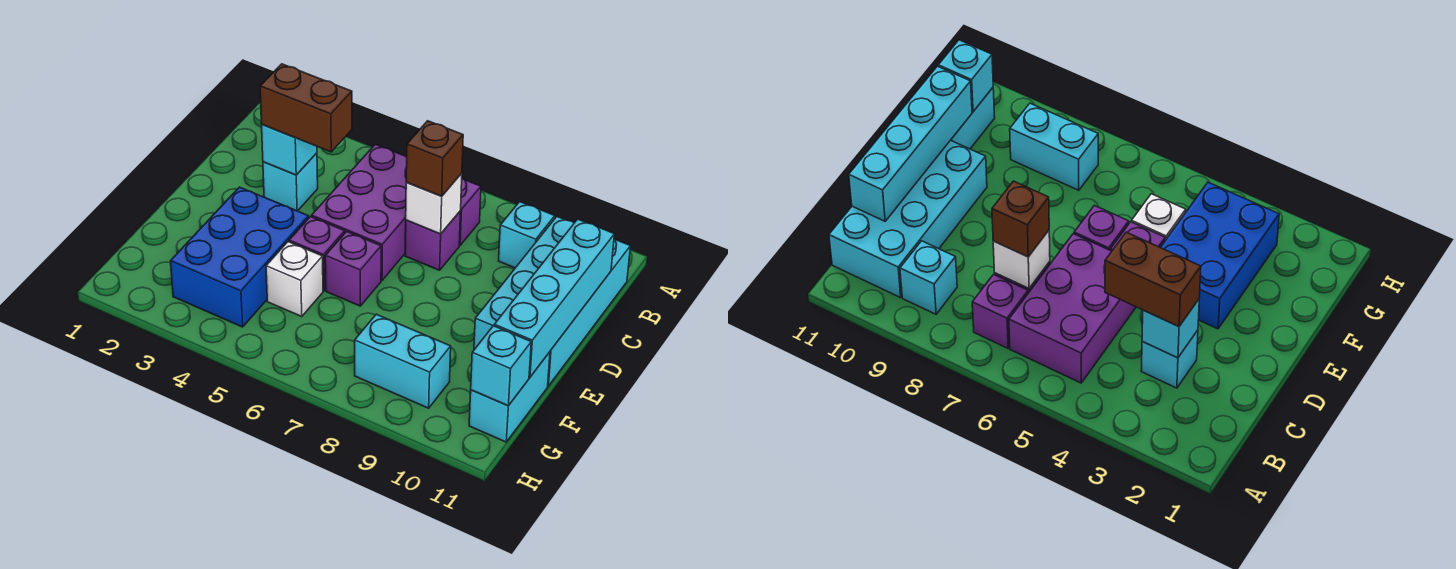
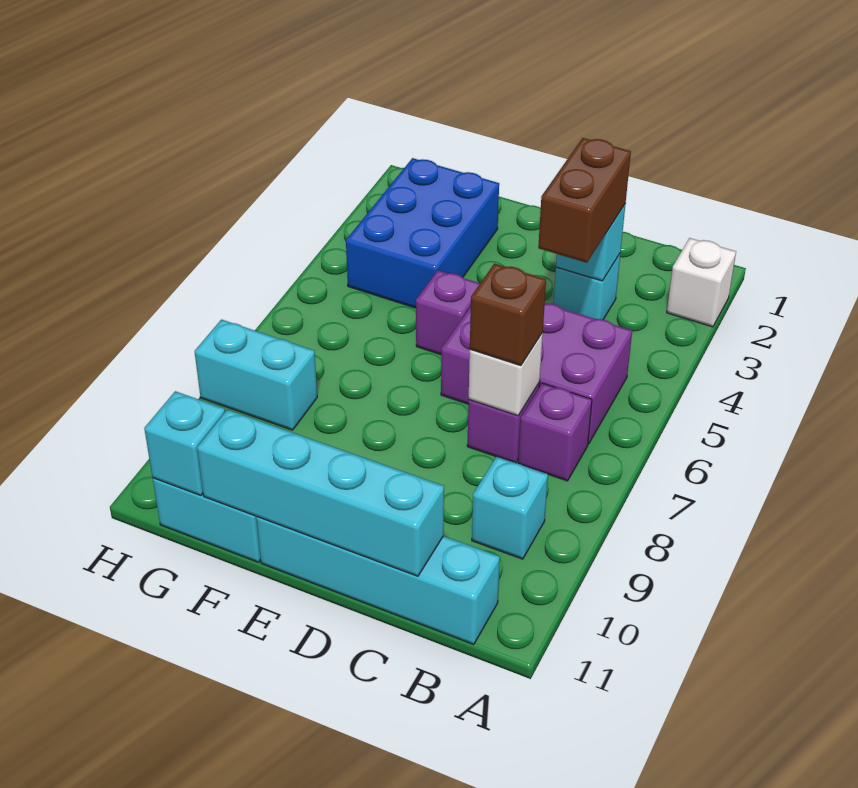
cyan brick B10:E11 level 1 -> cyan brick B11:E11 level 1
blue brick E3:G4 level 1 -> blue brick F2:G4 level 1
purple brick E6 level 1 -> none
white brick F5 level 1 -> white brick A2 level 1
cyan brick G8:G9 level 1 -> cyan brick G8:H8 level 1

